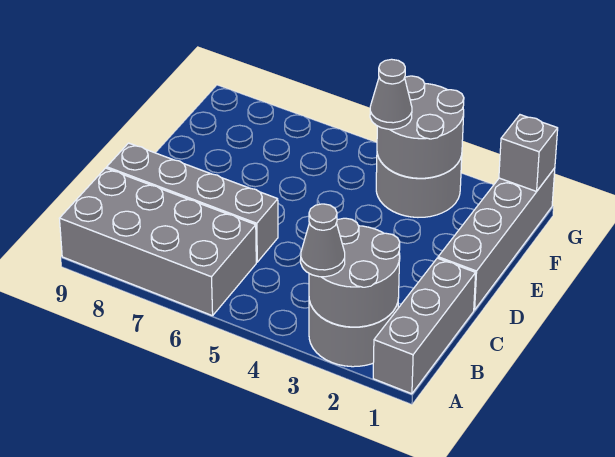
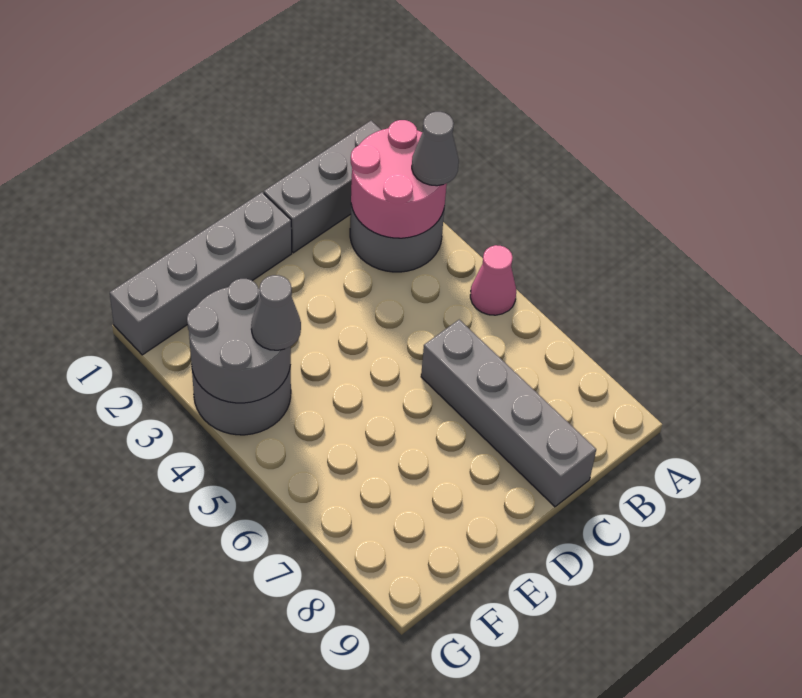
grey round brick A2:B3 level 2 -> pink round brick A2:B3 level 2
none -> pink cone A5 level 1
grey brick A6:B9 level 1 -> none
grey brick G1 level 2 -> none

